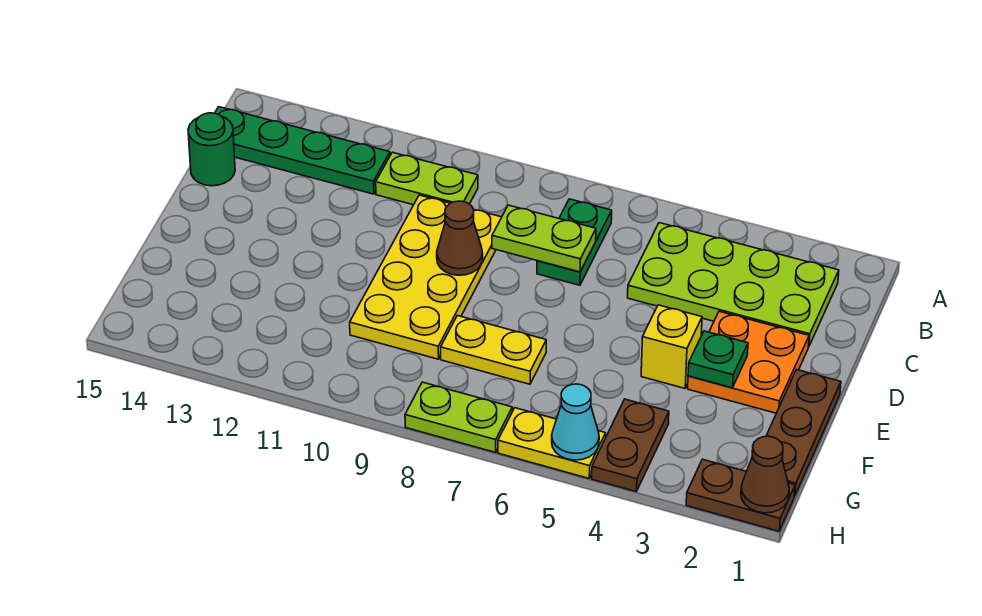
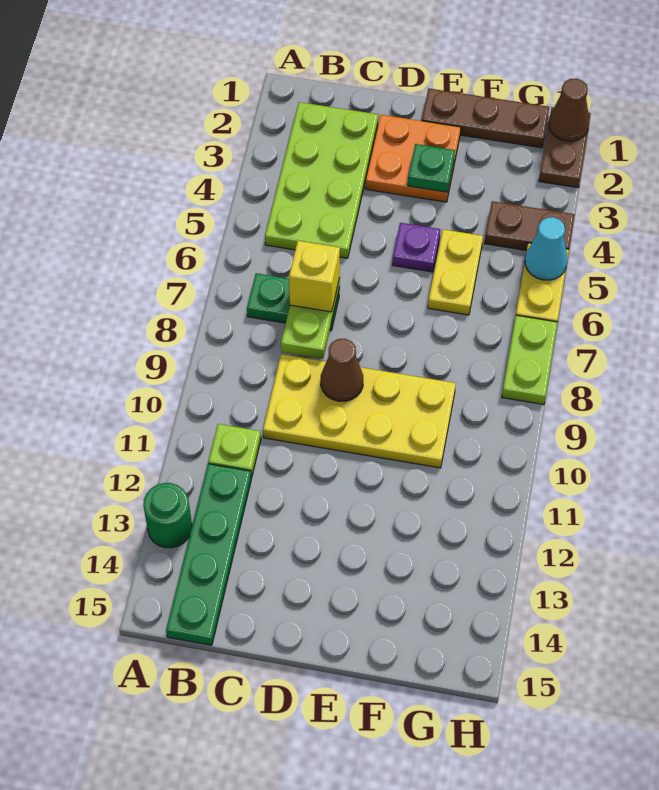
lime plate B10:B11 level 1 -> lime plate B11 level 1
green round brick C15 level 1 -> green round brick A13 level 1
yellow brick E4 level 1 -> yellow brick C7 level 3
none -> purple plate E5 level 1
yellow plate F7:F8 level 1 -> yellow plate F5:F6 level 1

